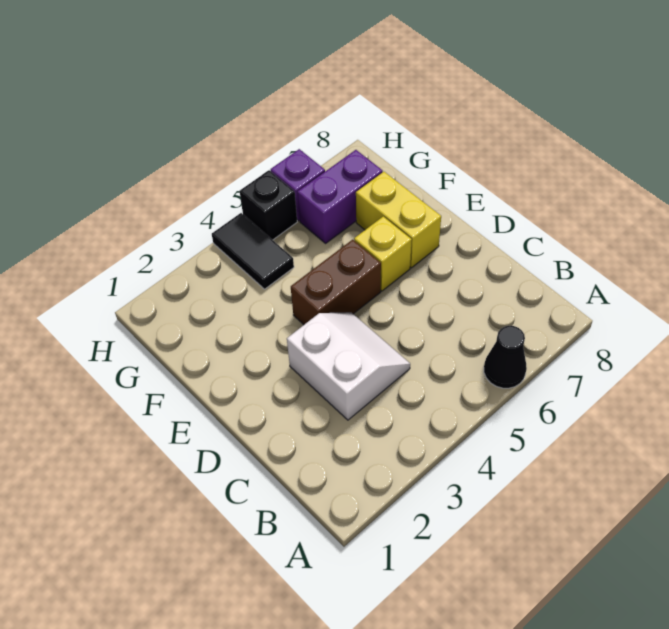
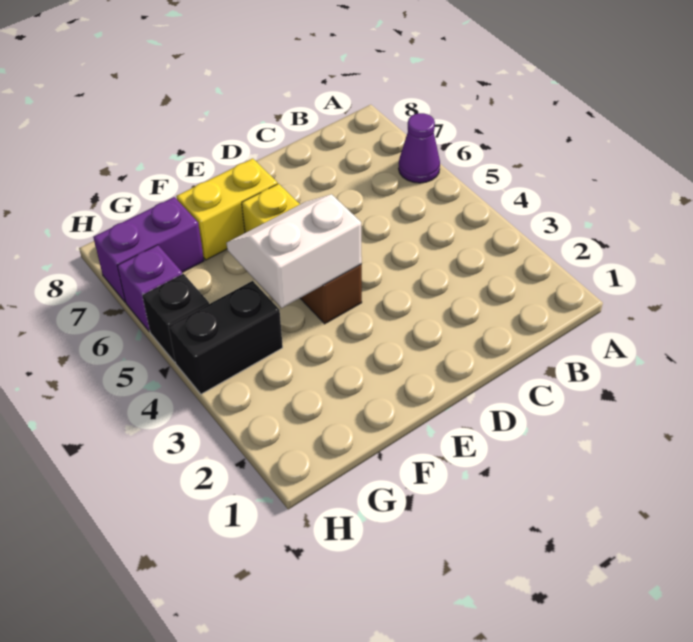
black cone A6 level 1 -> purple cone A6 level 1
white slope C3:D4 level 1 top 3 -> white slope E4:F5 level 2 top 4
black tile G4:H4 level 1 -> black brick G4:H4 level 1
purple brick G6:G7 level 1 -> purple brick G7:H7 level 1

